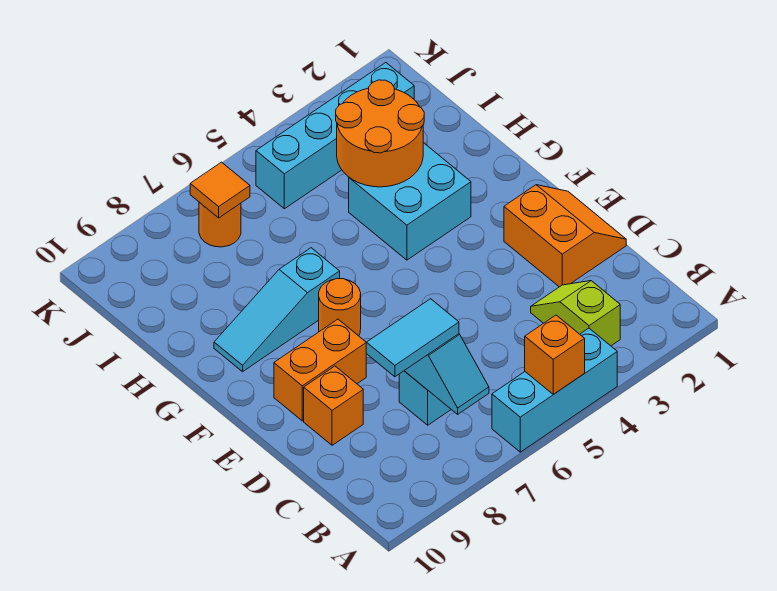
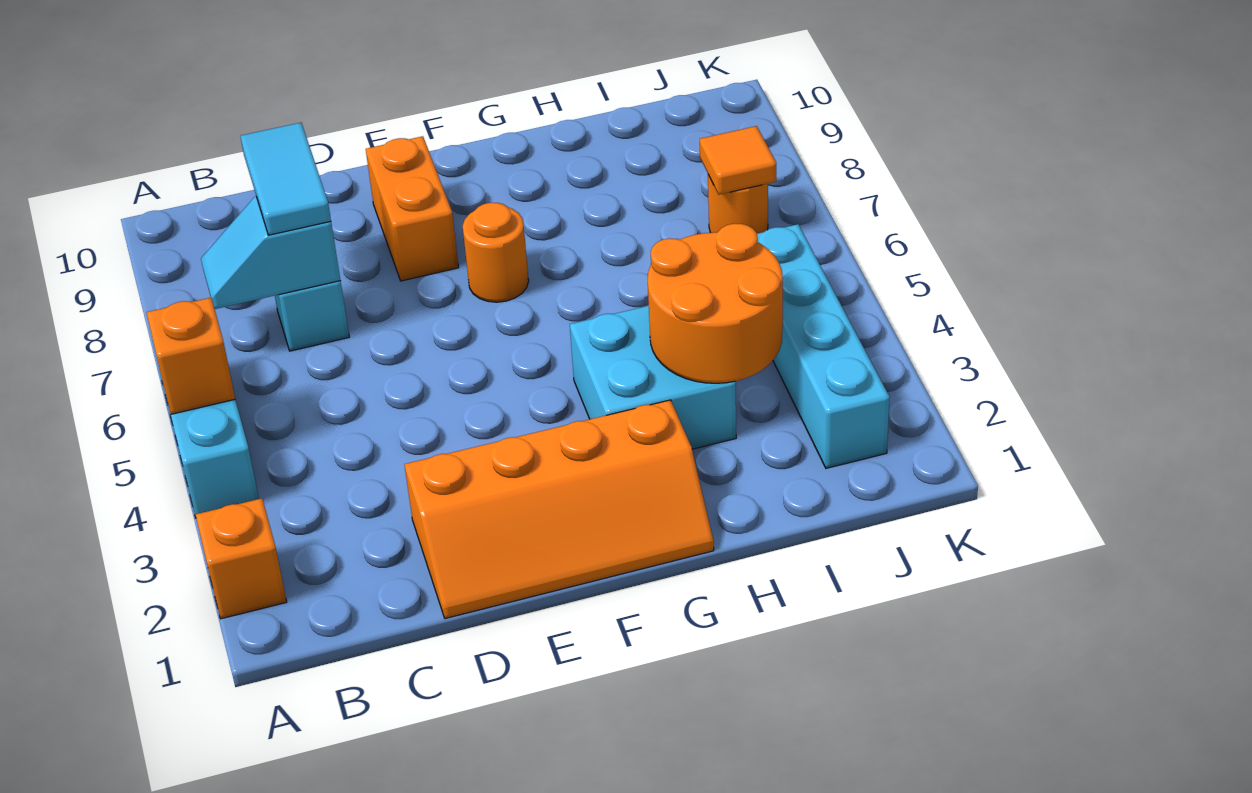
lime slope B3:C3 level 1 top B -> none
orange slope D1:E2 level 1 top 2 -> orange slope D1:G2 level 1 top 2
orange brick D9 level 1 -> orange brick A2 level 1
cyan slope G7:G9 level 1 top 7 -> none

